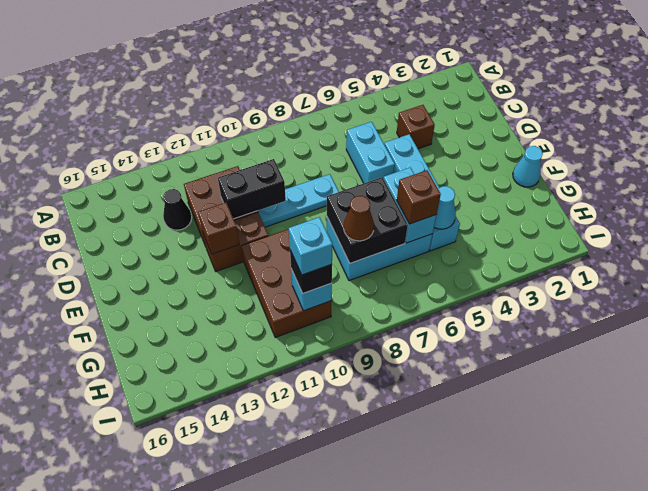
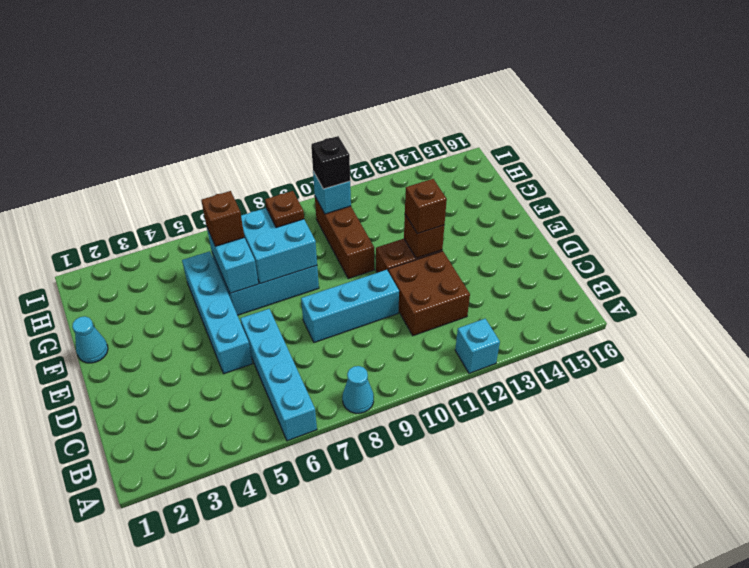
brown brick C4 level 1 -> brown brick E12 level 3
cyan brick C6:D6 level 1 -> cyan brick A6:D6 level 1
black cone C13 level 1 -> none
cyan plate D8:D10 level 1 -> cyan brick D8:D10 level 1
black brick D10:D11 level 2 -> none
black brick F7:G8 level 2 -> cyan brick F7:G8 level 2
brown brick F10:H11 level 1 -> brown brick F10:H10 level 1
cyan cone G5 level 2 -> cyan cone A8 level 1
brown cone G8 level 3 -> brown plate G8 level 3
cyan brick H10 level 4 -> cyan brick A12 level 1

